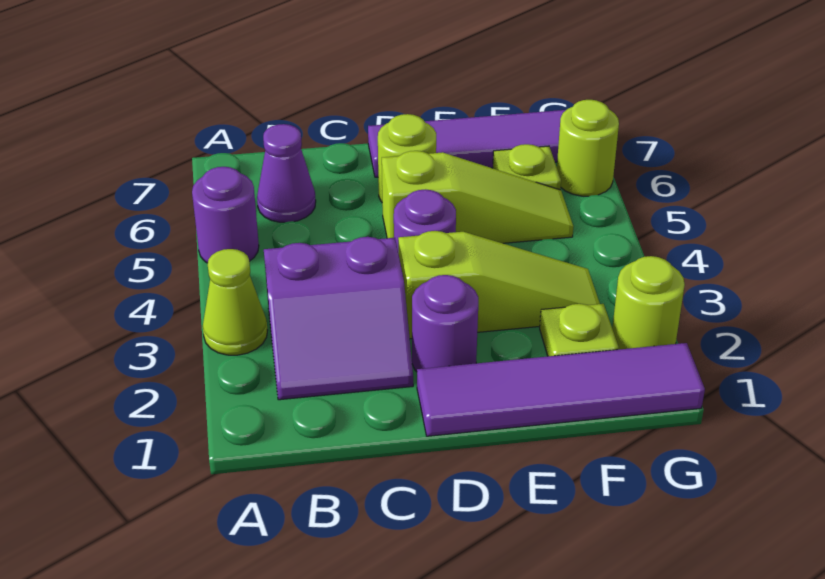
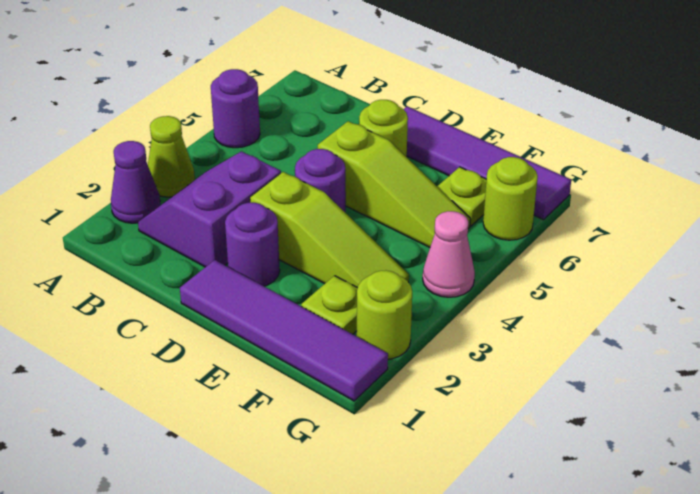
purple slope B2:C3 level 1 top 3 -> purple slope B2:C3 level 1 top C
purple cone B6 level 1 -> purple cone A2 level 1
none -> pink cone G4 level 1

